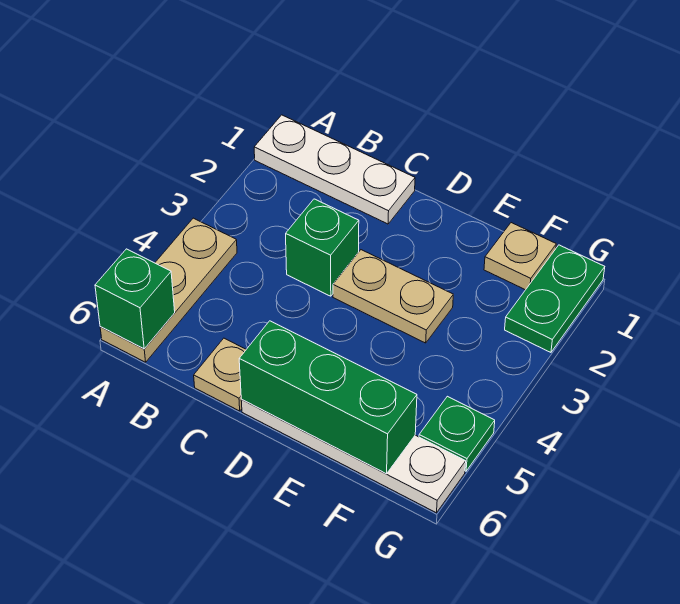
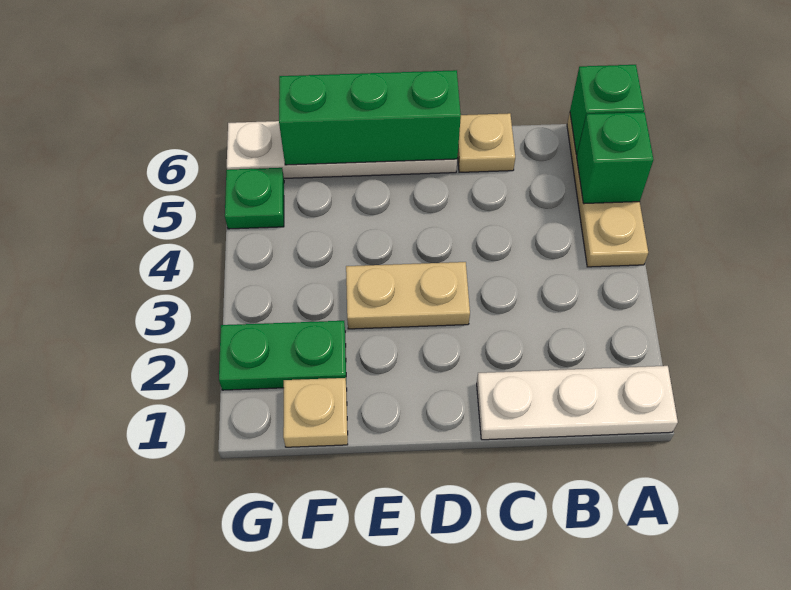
green brick C3 level 1 -> green brick A5 level 2
green plate G1:G2 level 1 -> green plate F2:G2 level 1

